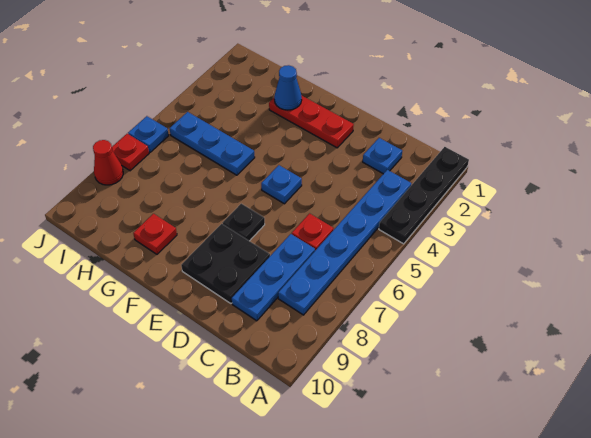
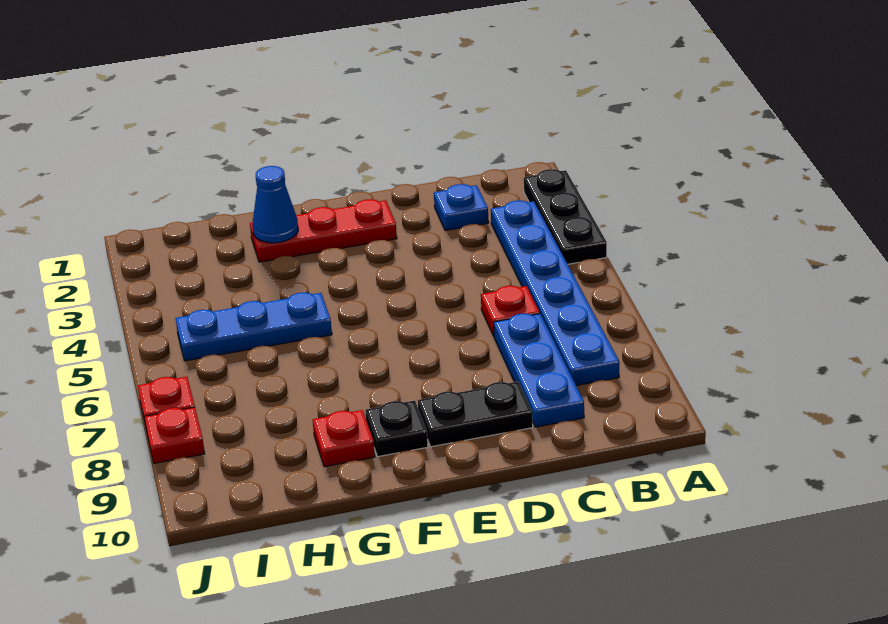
black plate A1:A4 level 1 -> black plate A2:A4 level 1
black plate D8:E9 level 1 -> black plate D9:E9 level 1
blue plate E5 level 1 -> none
black plate E7 level 1 -> black plate F9 level 1
blue plate J6 level 1 -> none
red cone J8 level 1 -> red plate J8 level 1

